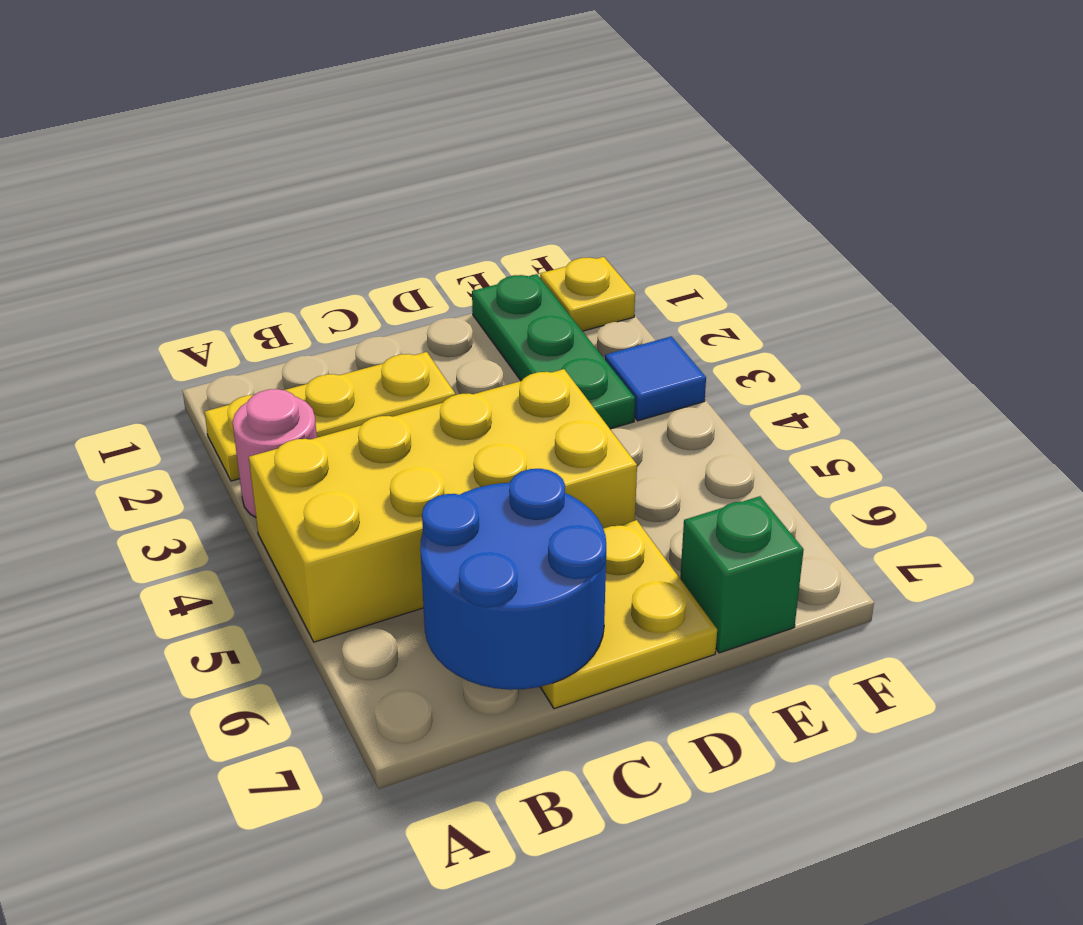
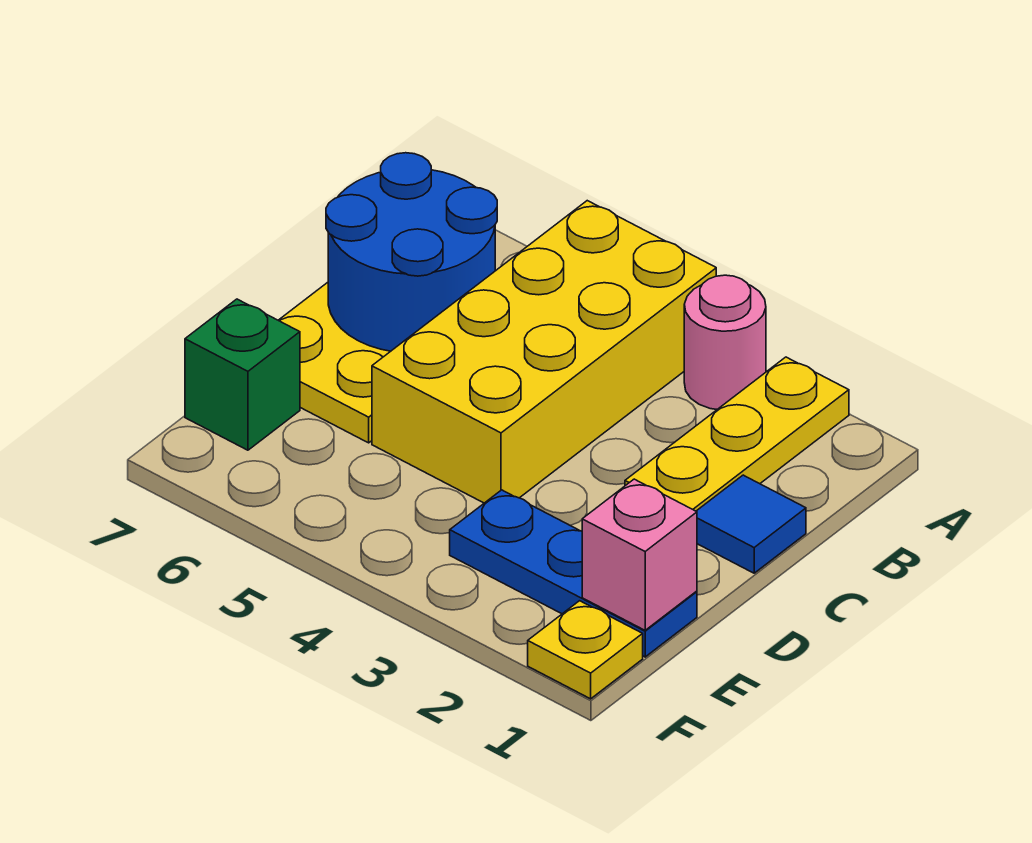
green plate E1:E3 level 1 -> blue plate E1:E3 level 1
none -> pink brick E1 level 2
blue tile F3 level 1 -> blue tile C1 level 1

